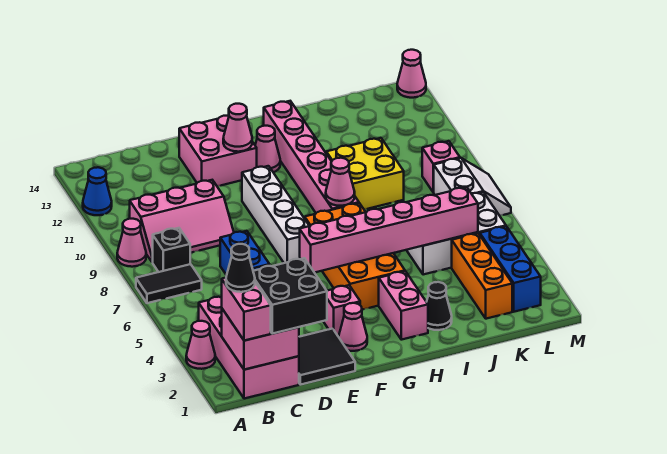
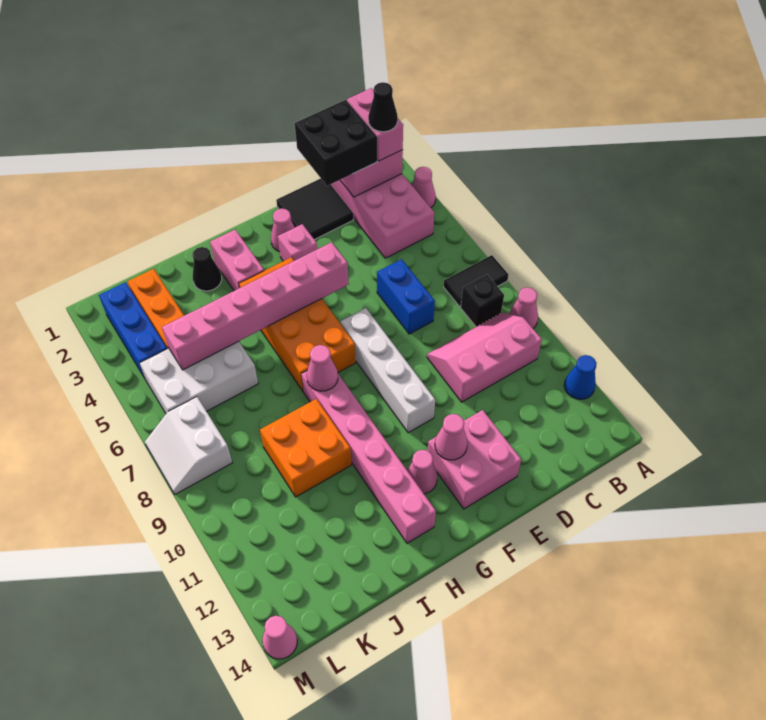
yellow brick I9:J10 level 1 -> orange brick I9:J10 level 1
pink brick L9 level 1 -> none

